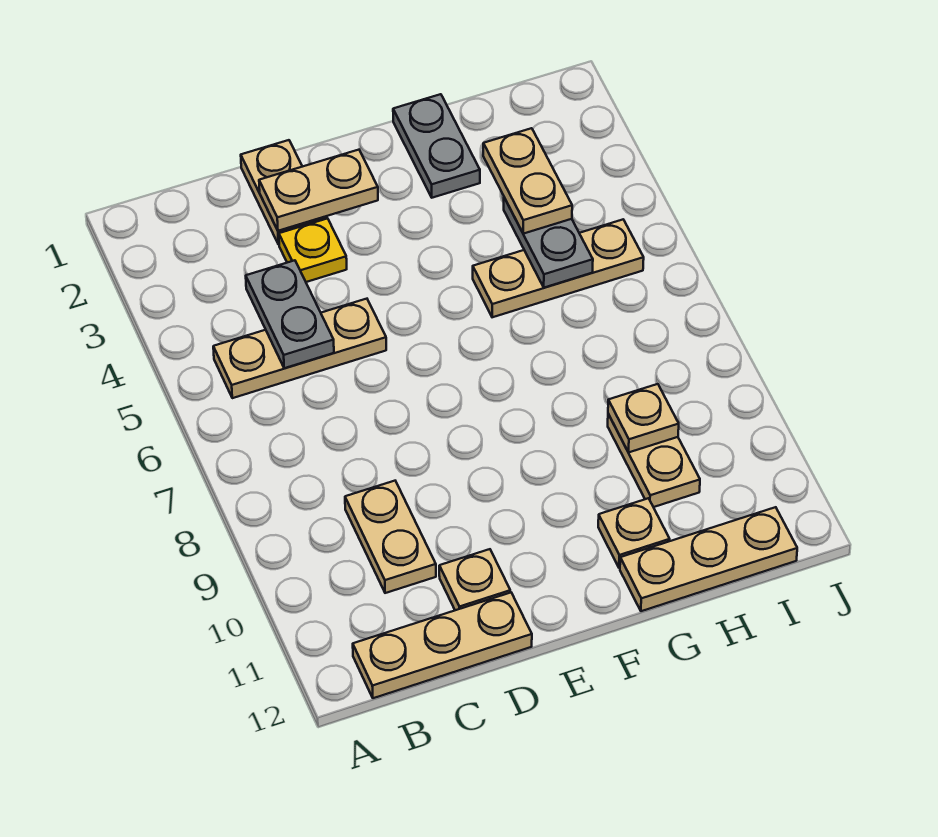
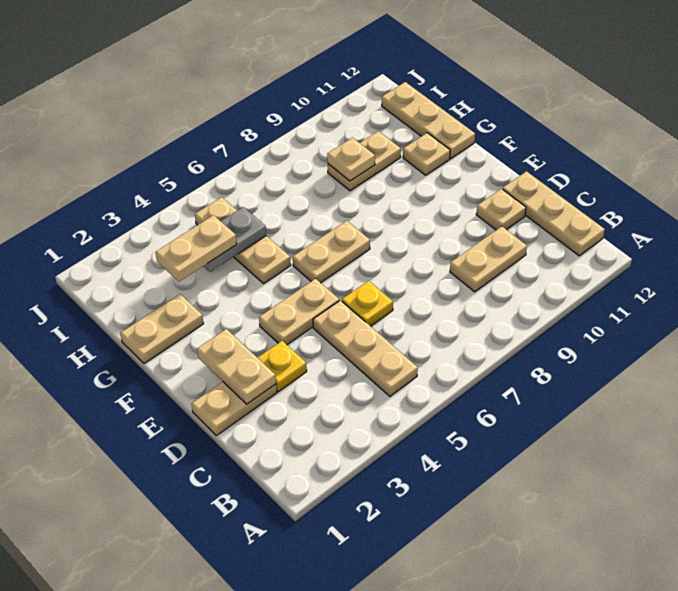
grey plate C4:C5 level 2 -> none
none -> yellow plate D6 level 1
none -> tan plate E4:E5 level 1
none -> tan plate F6:F7 level 1
grey plate G1:G2 level 1 -> tan plate G1:G2 level 1

